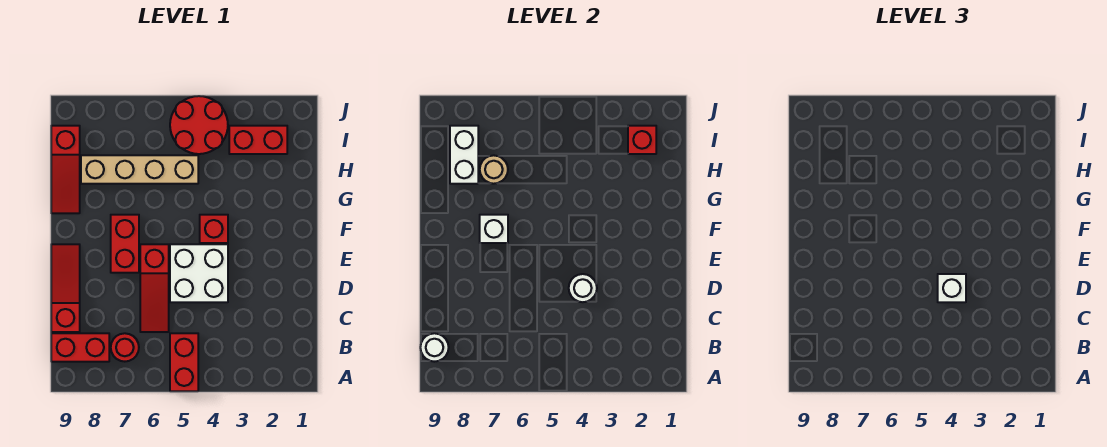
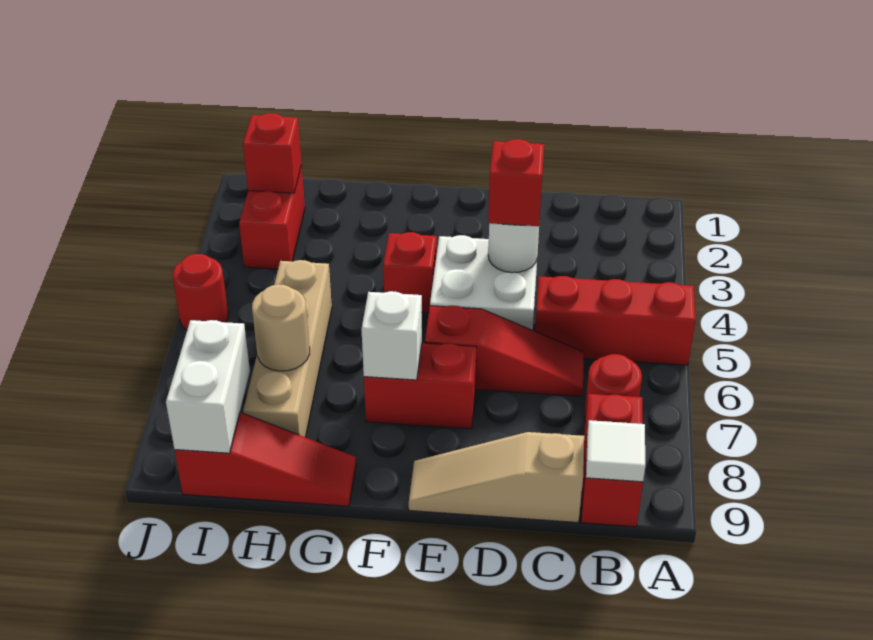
red brick A5:B5 level 1 -> red brick A5:C5 level 1
white round brick B9 level 2 -> white tile B9 level 2
red slope C9:E9 level 1 top C -> tan slope C9:E9 level 1 top C
white brick D4 level 3 -> red brick D4 level 3
white brick H8:I8 level 2 -> white brick I8:I9 level 2
red round brick I4:J5 level 1 -> red round brick J5 level 1

